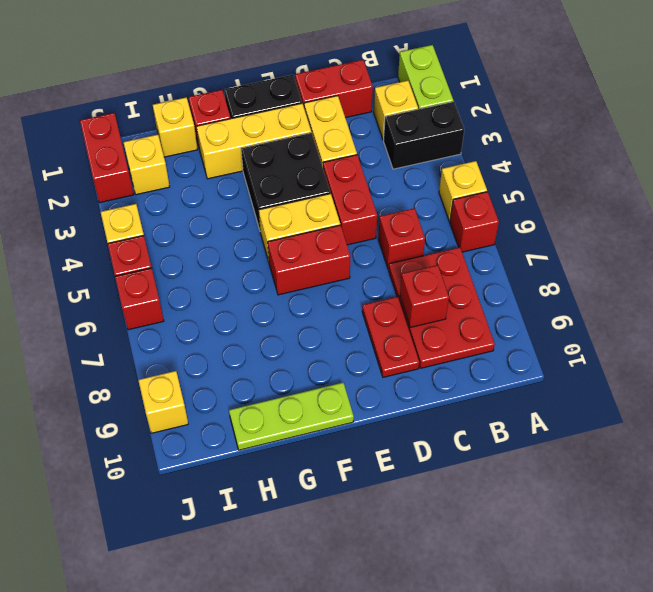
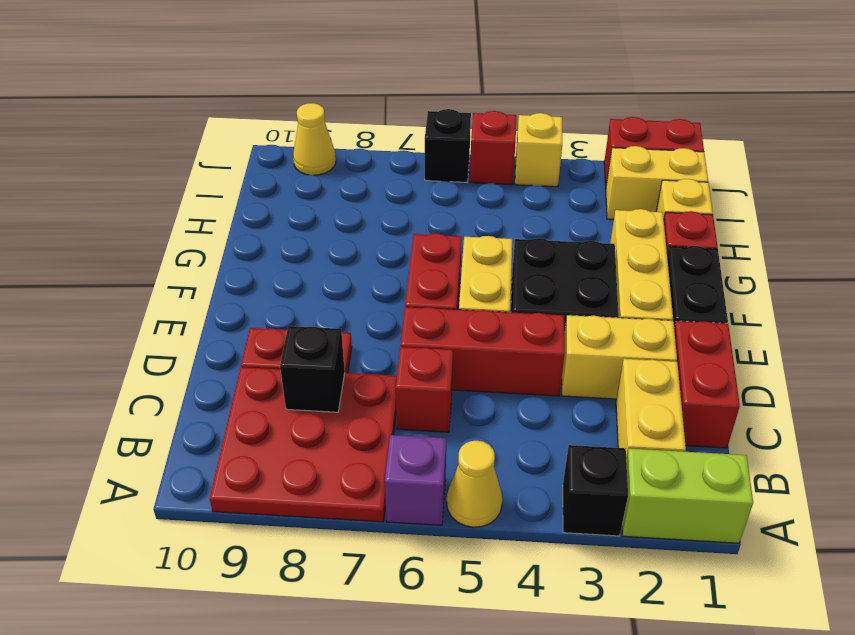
black brick A3:B3 level 1 -> black brick A3 level 1
yellow brick A5 level 1 -> yellow cone A5 level 1
red brick A6 level 1 -> purple brick A6 level 1
yellow brick B2 level 1 -> yellow brick B2:C2 level 1
red plate B7:C9 level 1 -> red plate A7:C9 level 1
red brick C8 level 2 -> black brick C8 level 2
red brick D4:D5 level 1 -> red brick D4:D6 level 1
lime plate F10:H10 level 1 -> none
yellow brick I2 level 1 -> yellow brick I1:I2 level 1
red brick J6 level 1 -> black brick J6 level 1
yellow brick J9 level 1 -> yellow cone J9 level 1

